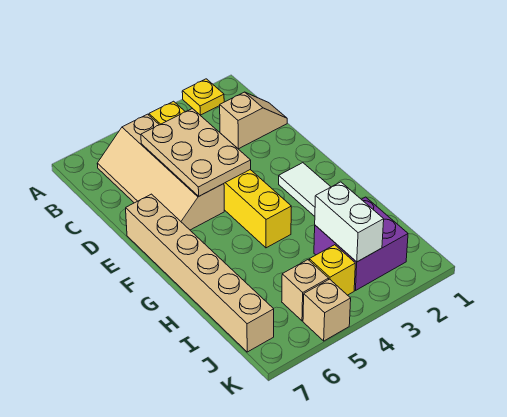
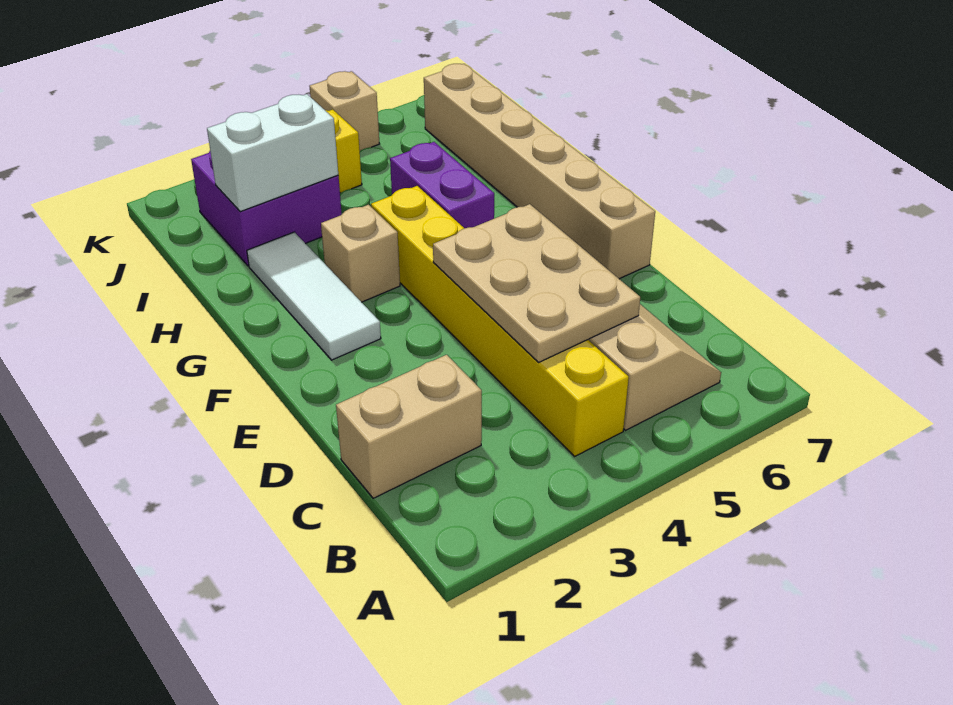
yellow plate A2 level 1 -> none
tan slope C1:C2 level 1 top 2 -> tan brick C1:C2 level 1
none -> purple brick G5:H5 level 1
white brick I3:J3 level 2 -> white brick I2:I3 level 2
tan brick J5 level 1 -> tan brick G3 level 1

